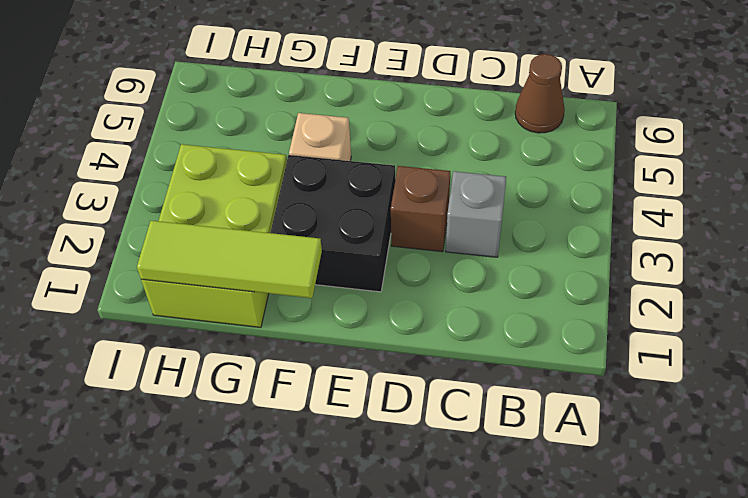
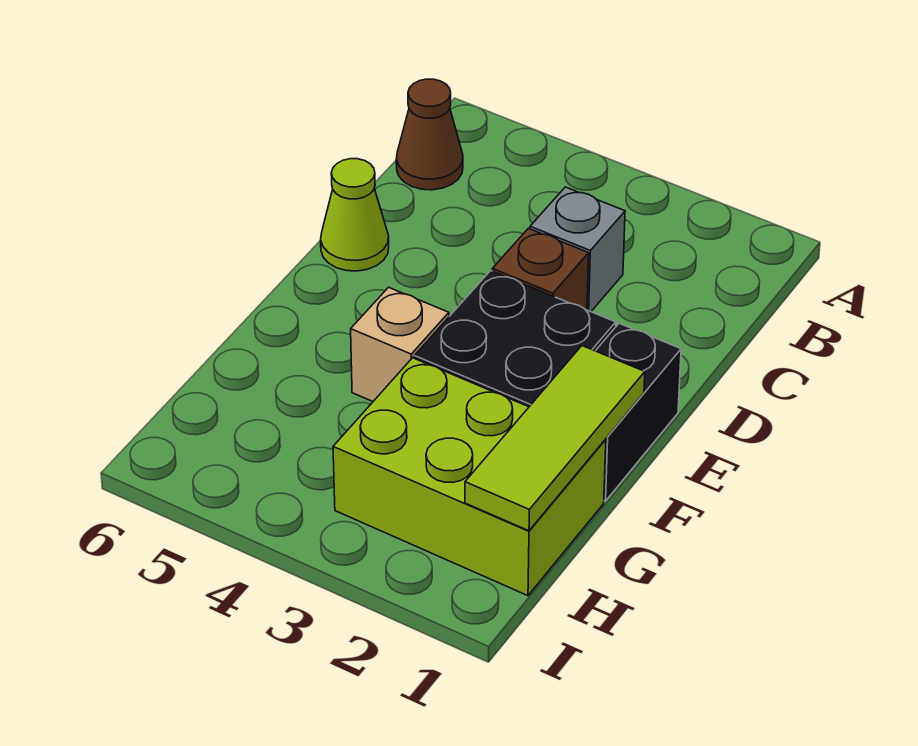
none -> lime cone D6 level 1
none -> black brick E1:F1 level 1

